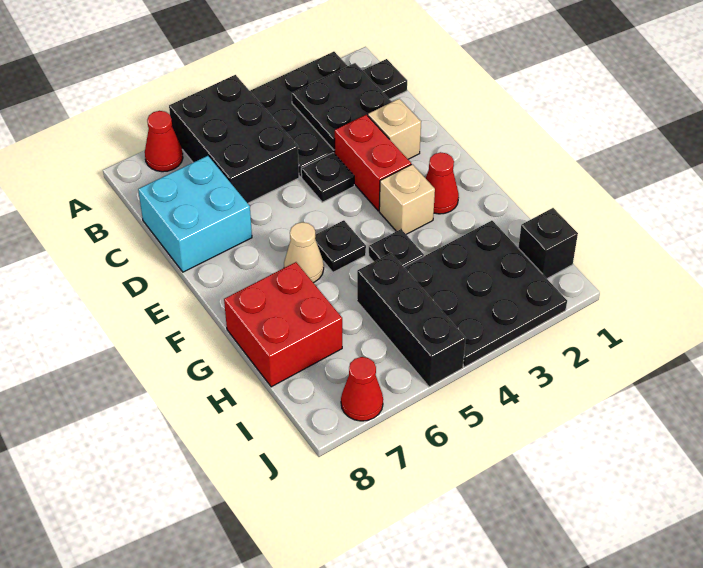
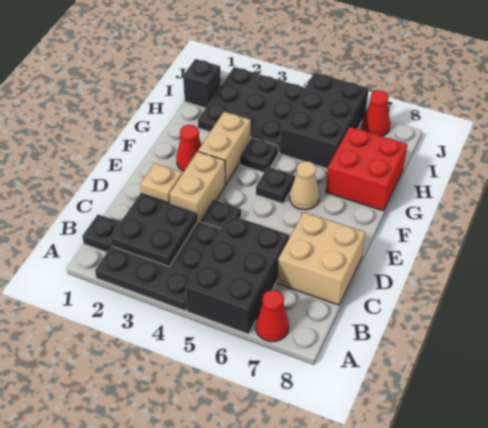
cyan brick C7:D8 level 1 -> tan brick C7:D8 level 1
red brick D3:E3 level 1 -> tan brick D3:E3 level 1
tan brick F3 level 1 -> tan brick F3:G3 level 1
black brick H5:J5 level 1 -> black brick H5:J6 level 1

